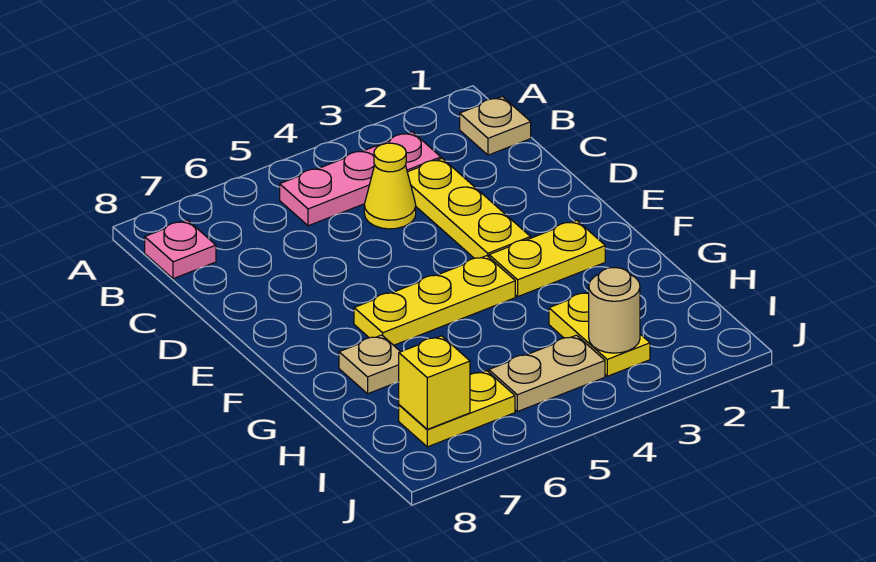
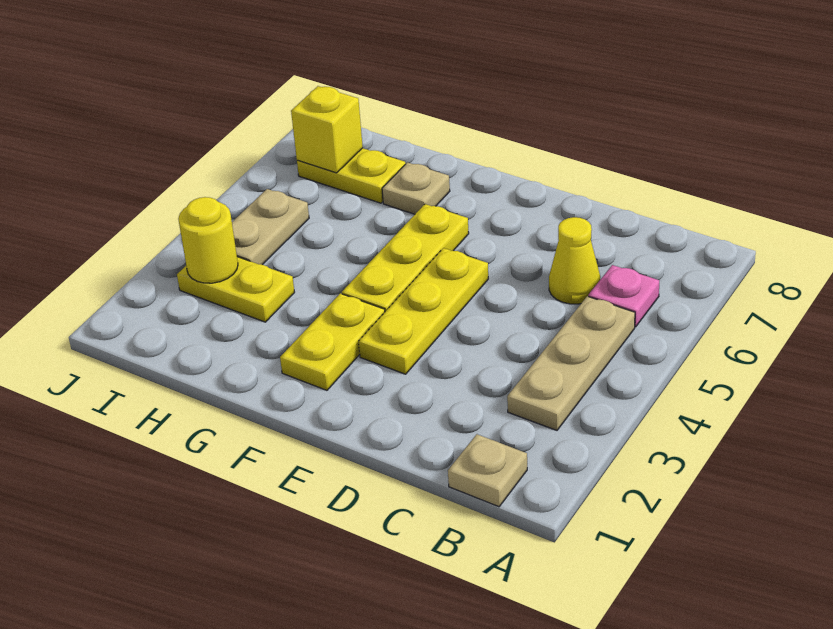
pink plate B3:B5 level 1 -> tan plate B3:B5 level 1
pink plate B8 level 1 -> pink plate B6 level 1
yellow plate C3:E3 level 1 -> yellow plate E3:E5 level 1
yellow cone C4 level 1 -> yellow cone C6 level 1
tan round brick I3 level 2 -> yellow round brick I3 level 2
yellow plate I6:I7 level 1 -> yellow plate H7:I7 level 1

